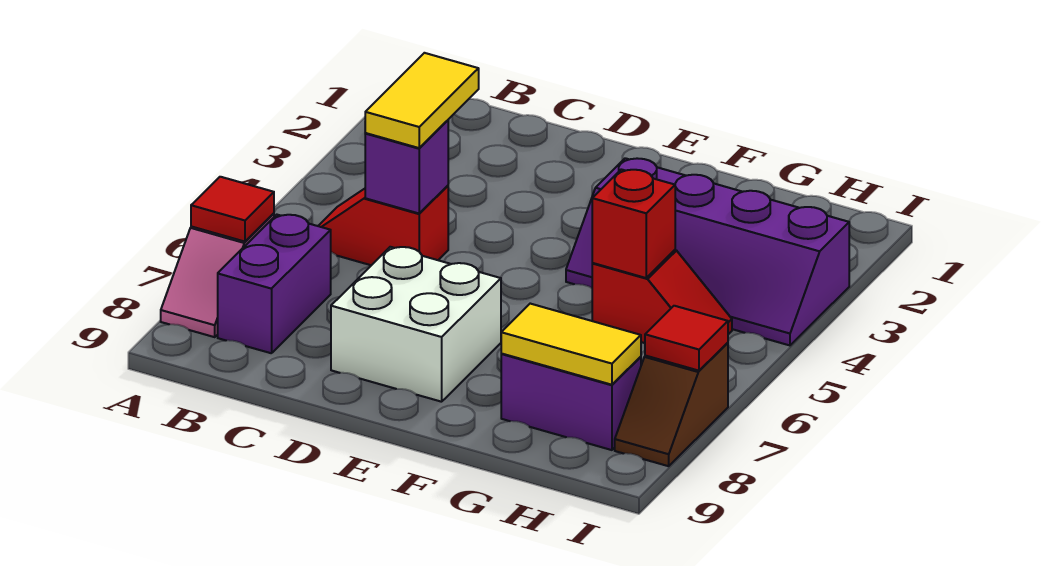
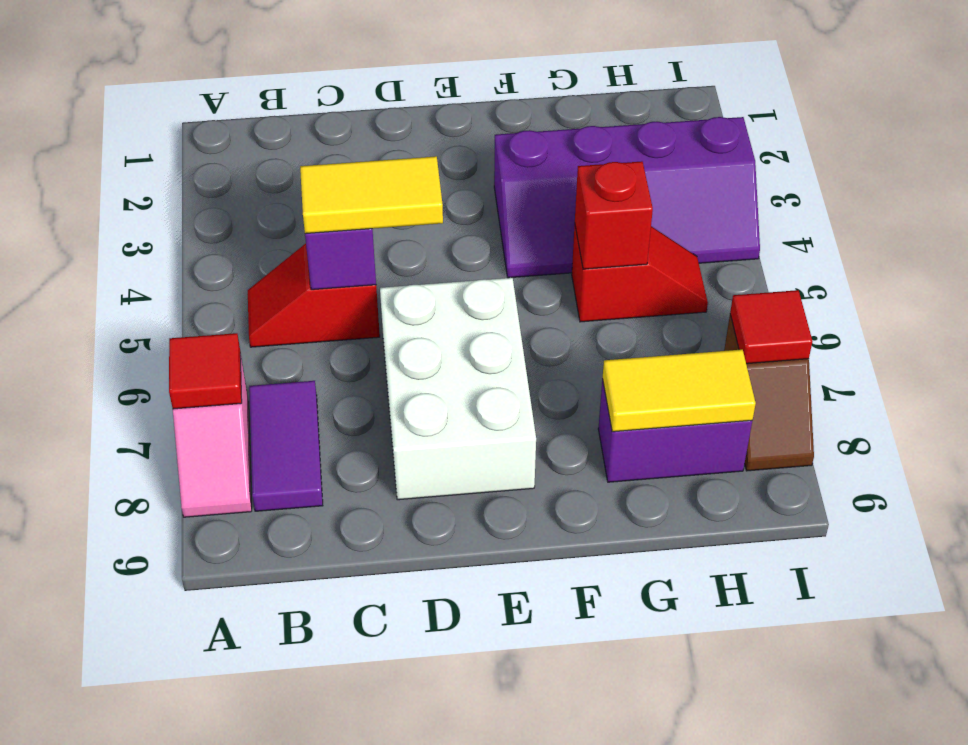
purple brick B7:B8 level 1 -> purple tile B7:B8 level 1
yellow tile C4:C5 level 3 -> yellow tile C5:D5 level 3
white brick D7:E8 level 1 -> white brick D6:E8 level 1

